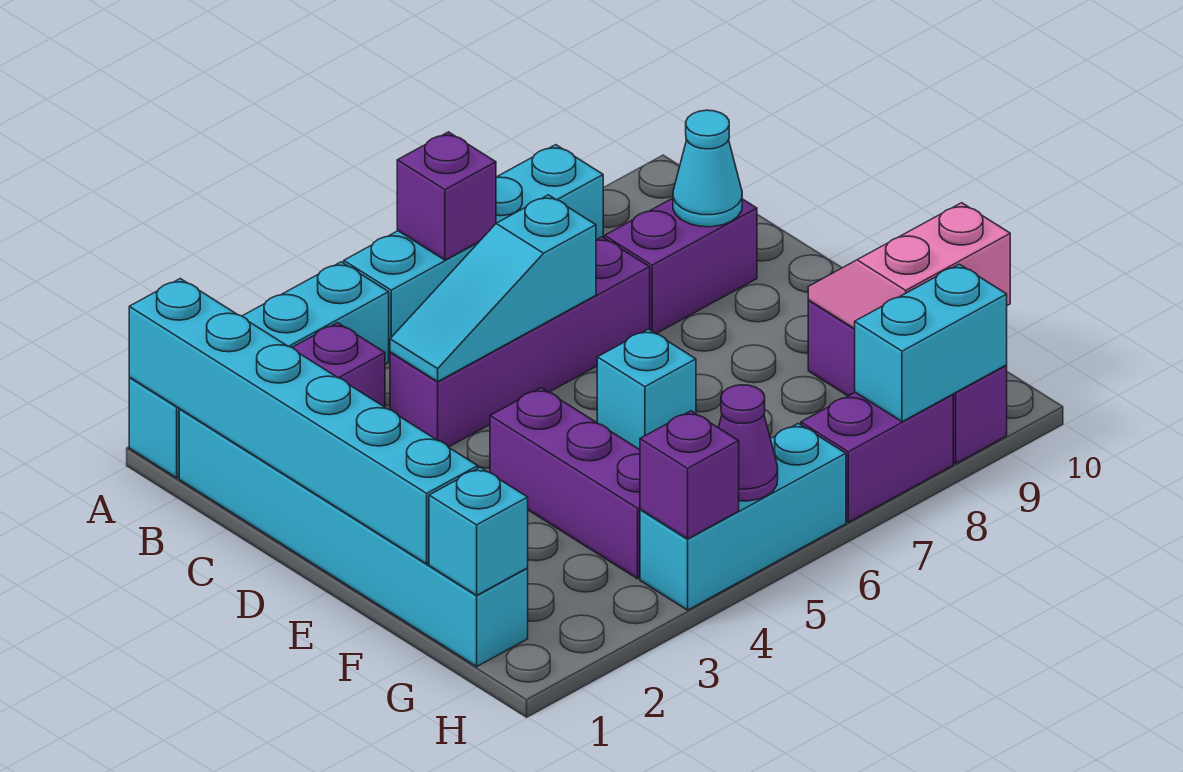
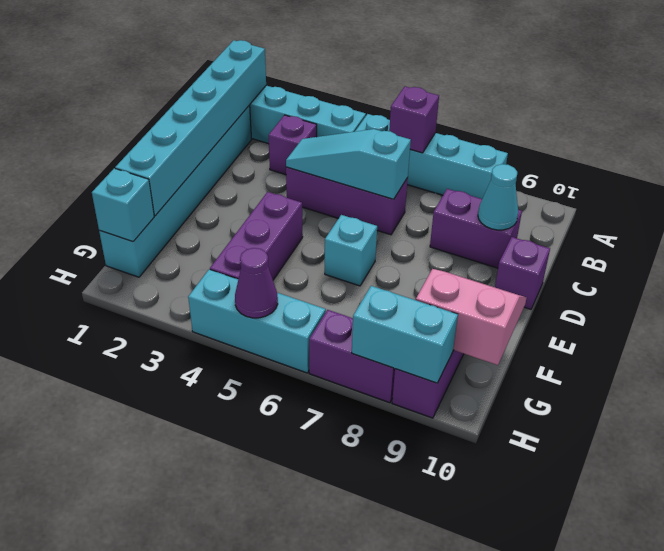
purple brick C4:C7 level 1 -> purple brick C4:C6 level 1
purple brick H4 level 2 -> purple brick D10 level 1

